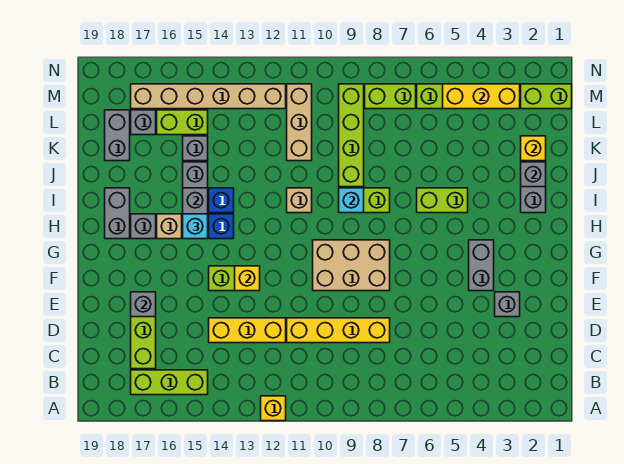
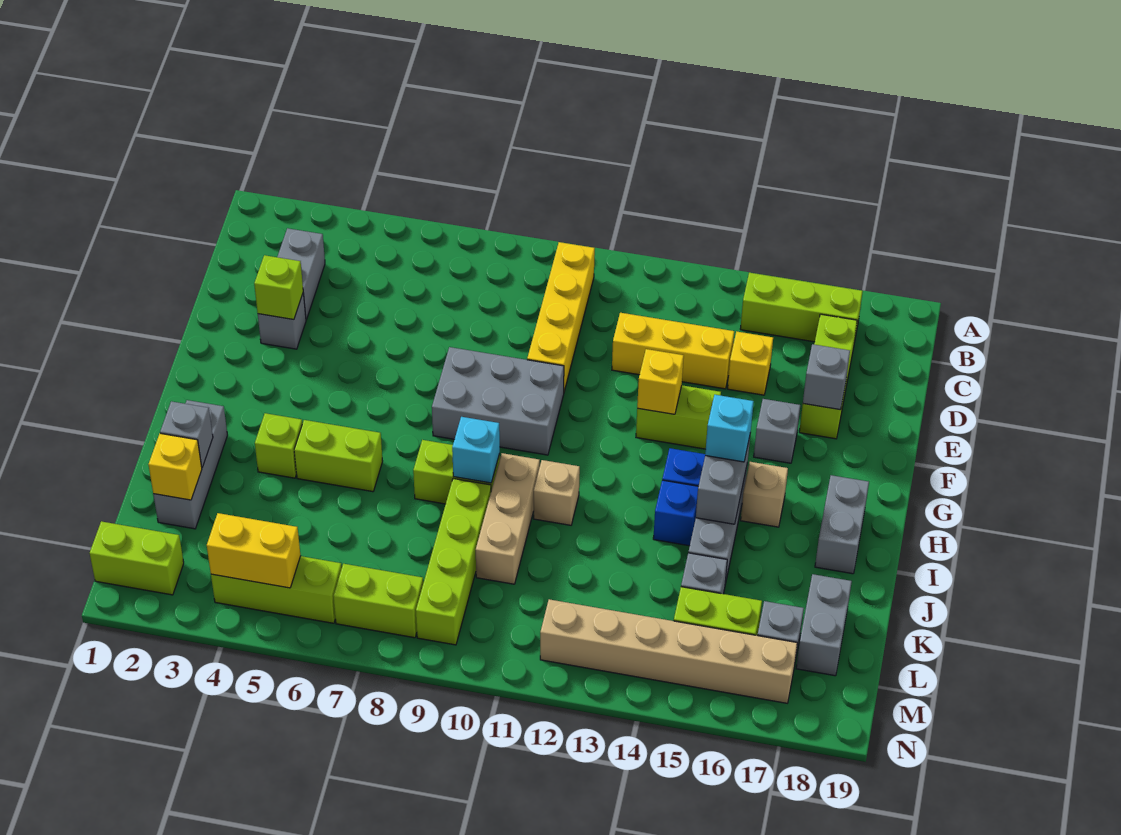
yellow brick A12 level 1 -> yellow brick D15 level 1
yellow brick D8:D11 level 1 -> yellow brick B10:E10 level 1
none -> lime brick E3 level 2
grey brick F4:G4 level 1 -> grey brick C3:D3 level 1
tan brick F8:G10 level 1 -> grey brick F8:G10 level 1
grey brick H17 level 1 -> grey brick F16 level 1
none -> lime brick I4 level 1
tan brick K11:M11 level 1 -> tan brick I10:K10 level 1
yellow brick M3:M5 level 2 -> yellow brick M4:M5 level 2

